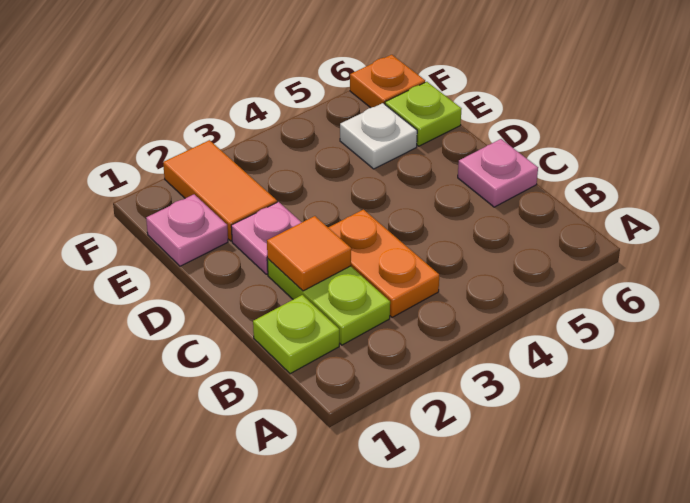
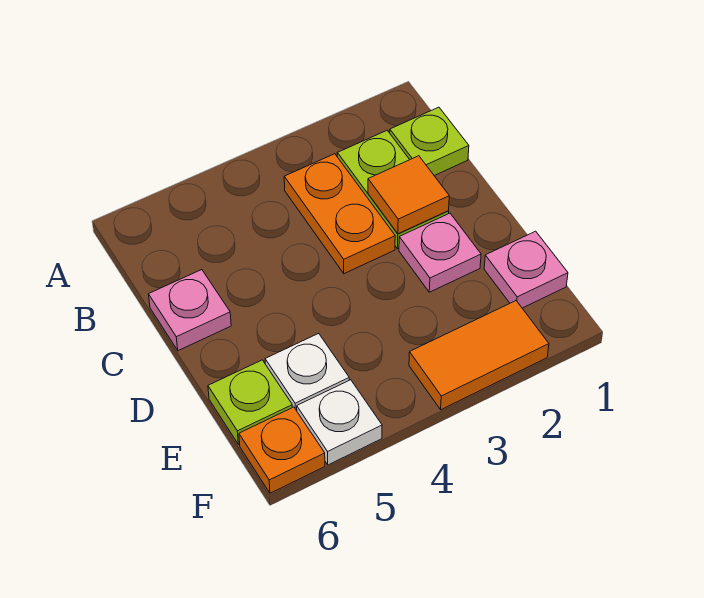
orange tile E2:F2 level 1 -> orange tile F2:F3 level 1
none -> white plate F5 level 1

